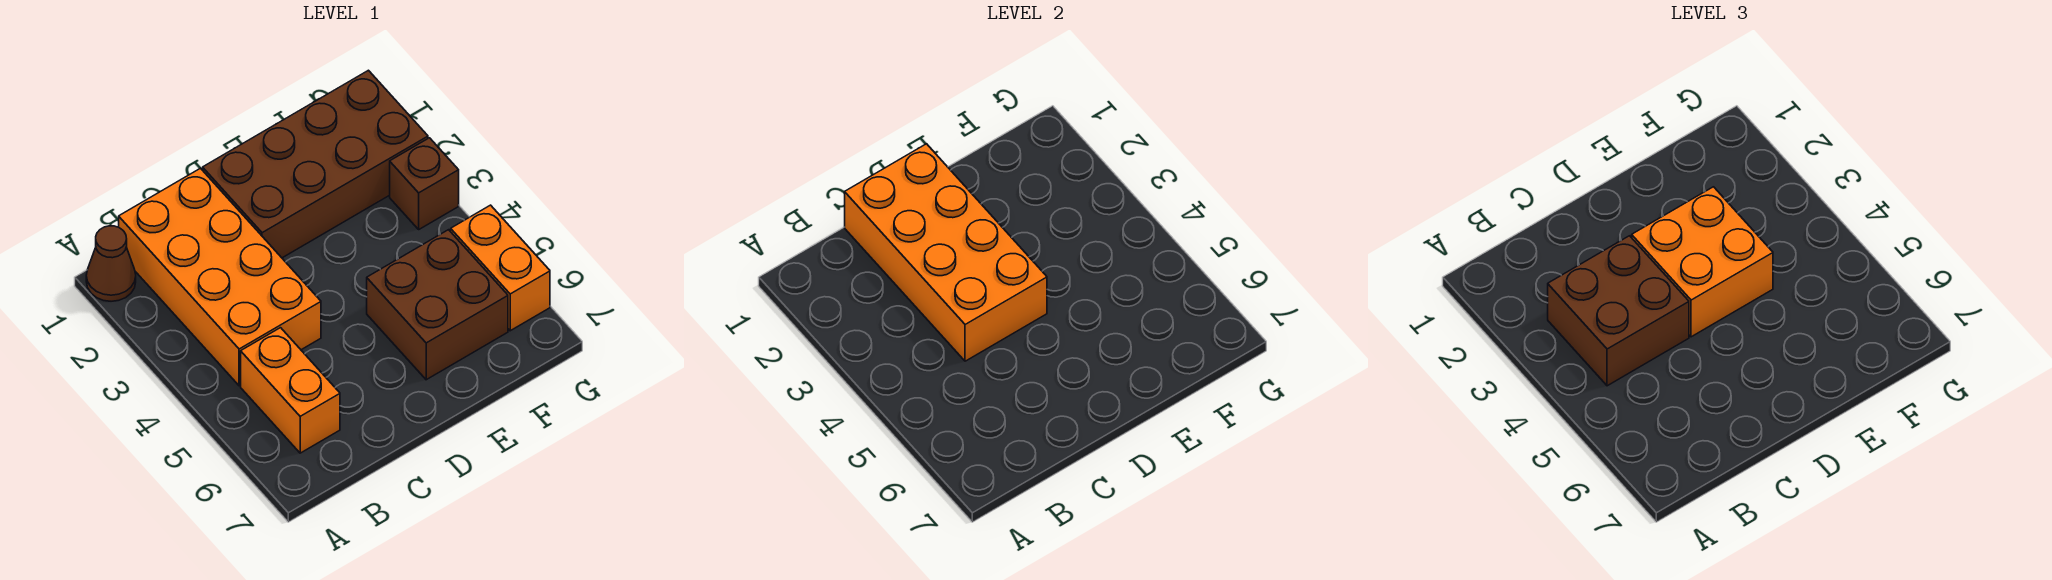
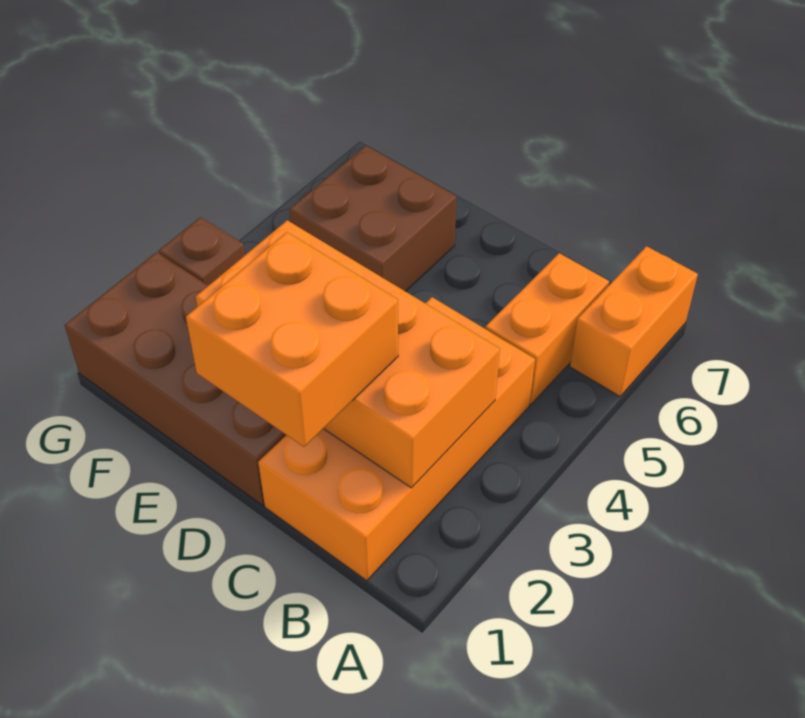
brown cone A1 level 1 -> none
brown brick B3:C4 level 3 -> none
orange brick C1:D4 level 2 -> orange brick B2:E3 level 2
orange brick D3:E4 level 3 -> orange brick C1:D2 level 3
orange brick G5:G6 level 1 -> orange brick A6:A7 level 1

